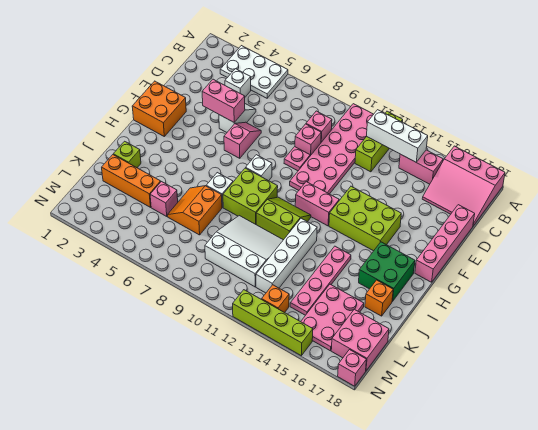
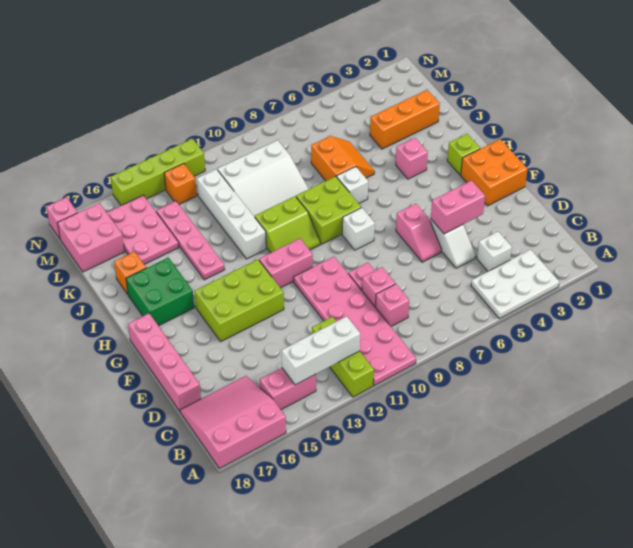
lime brick J2 level 1 -> lime brick H2 level 1
pink brick K5 level 1 -> pink brick I4 level 1

